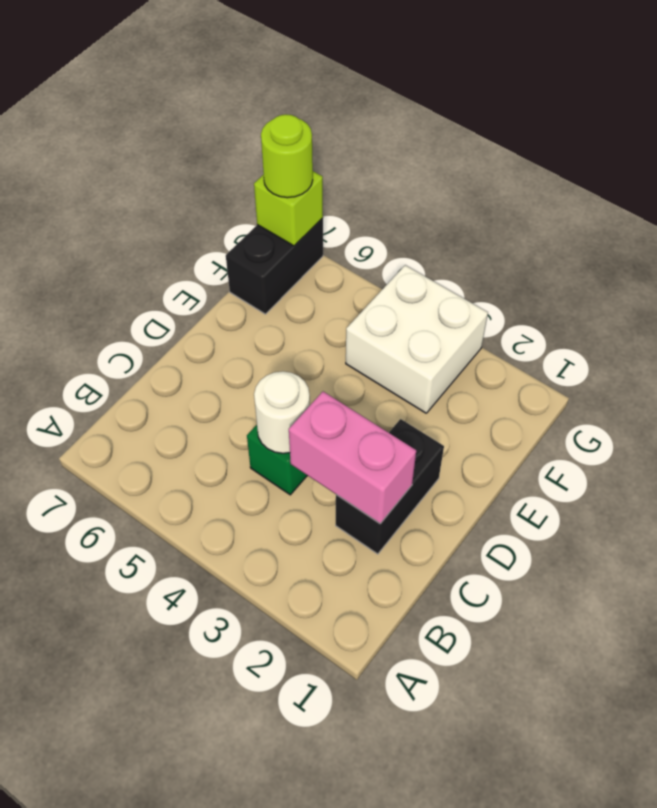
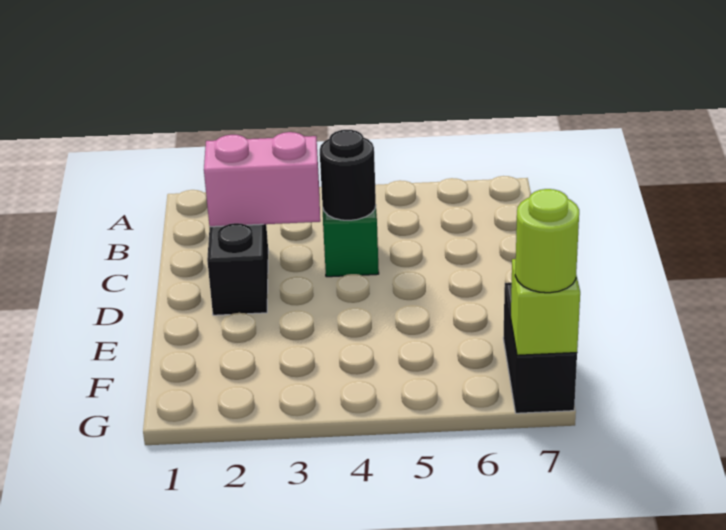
white round brick C4 level 2 -> black round brick C4 level 2
white brick F3:G4 level 1 -> none

